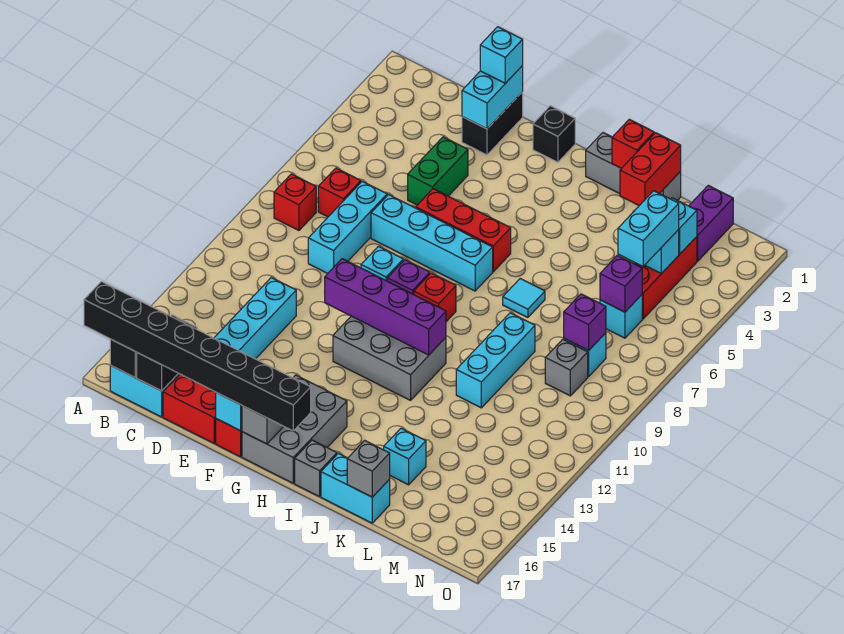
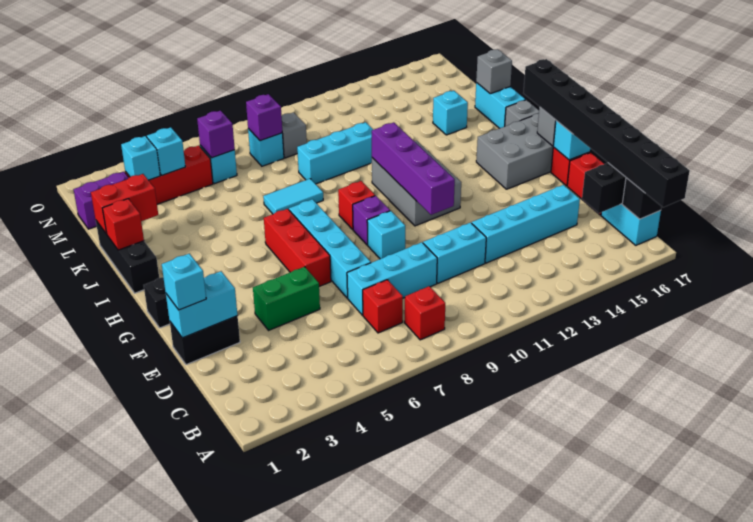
grey brick I1:K1 level 1 -> black brick I1:K1 level 1
cyan tile J7 level 1 -> cyan tile J7:J8 level 1
cyan brick M4:M5 level 3 -> cyan brick D10:D11 level 1

